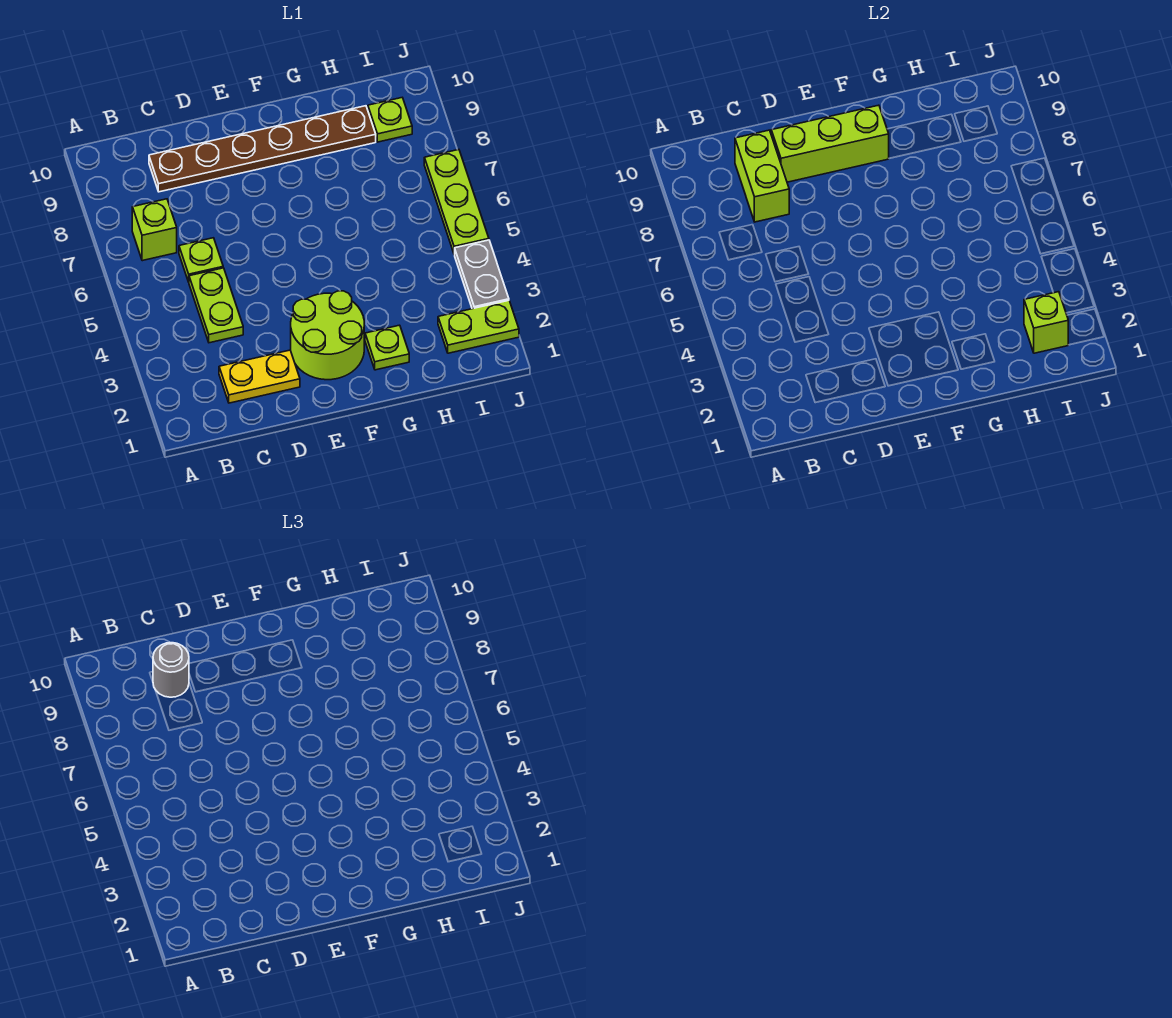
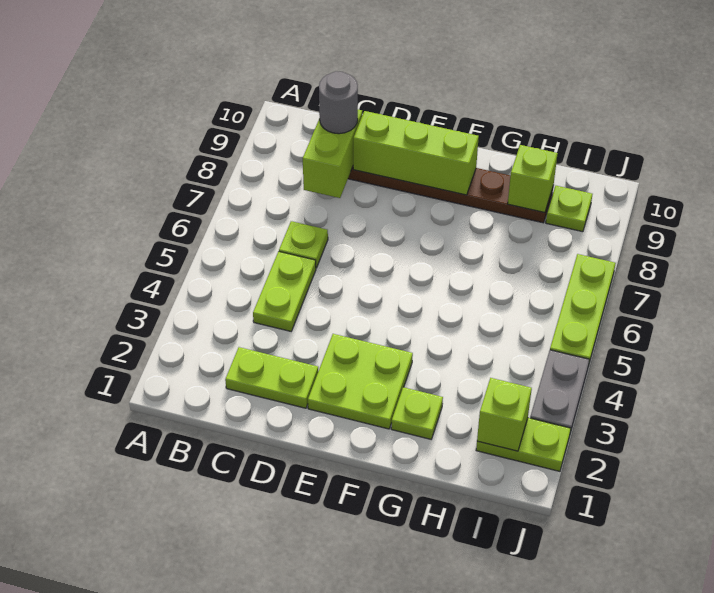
lime brick B7 level 1 -> lime brick H9 level 2
yellow plate C2:D2 level 1 -> lime plate C2:D2 level 1
lime round brick E2:F3 level 1 -> lime plate E2:F3 level 1

